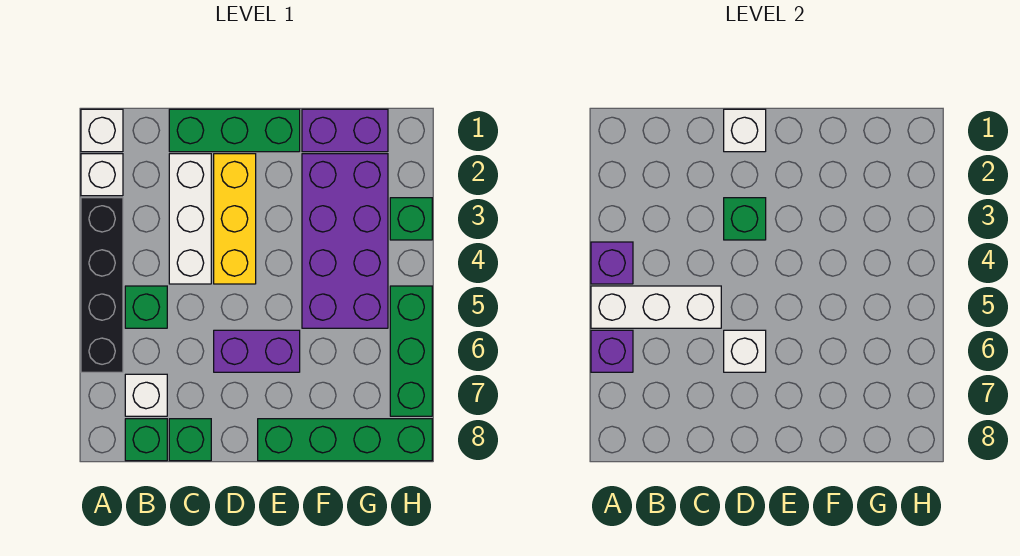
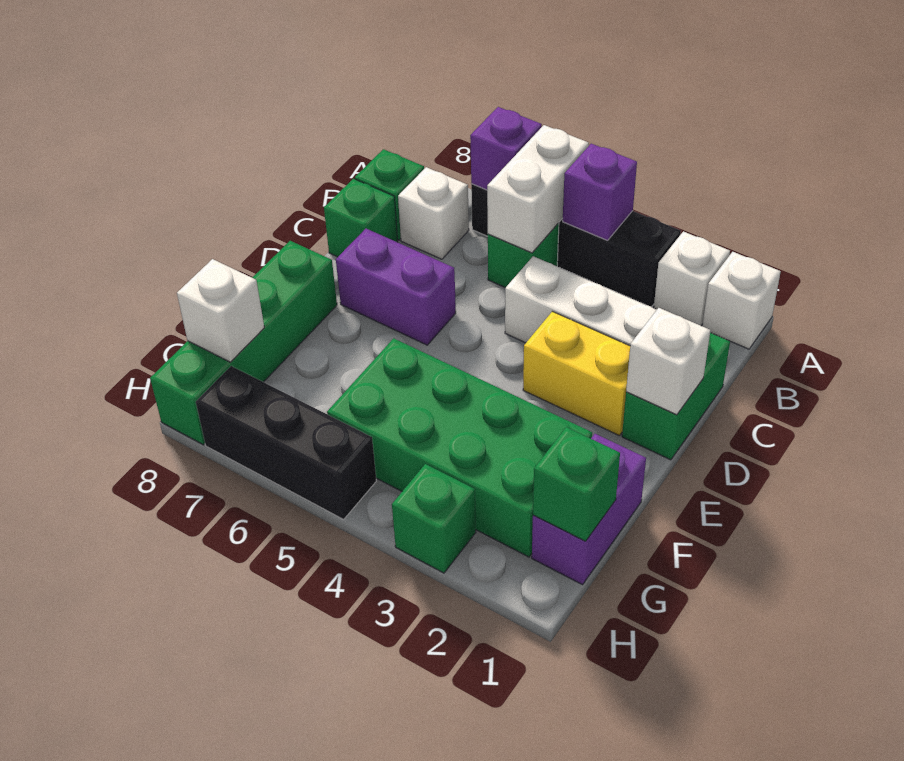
white brick A5:C5 level 2 -> white brick A5:B5 level 2
green brick C1:E1 level 1 -> green brick C1:D1 level 1
yellow brick D2:D4 level 1 -> yellow brick D2:D3 level 1
green brick D3 level 2 -> green brick G1 level 2
purple brick D6:E6 level 1 -> purple brick D6:D7 level 1
white brick D6 level 2 -> white brick G8 level 2
purple brick F2:G5 level 1 -> green brick F2:G5 level 1
green brick H5:H7 level 1 -> black brick H5:H7 level 1

